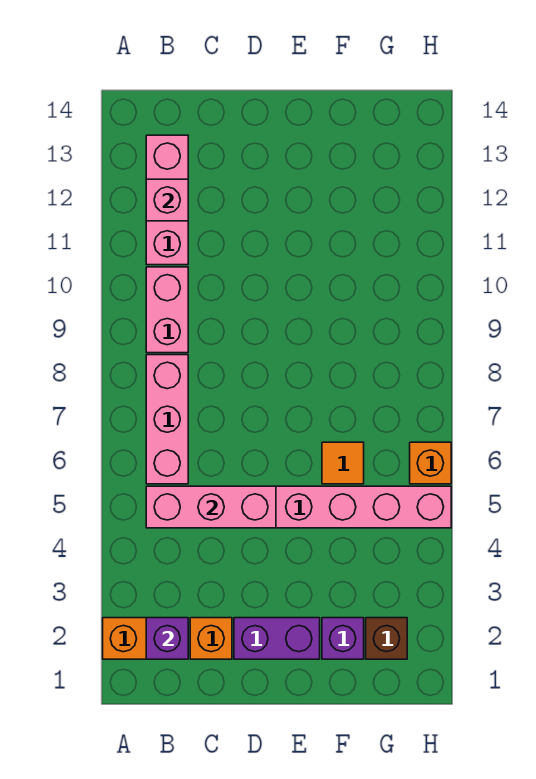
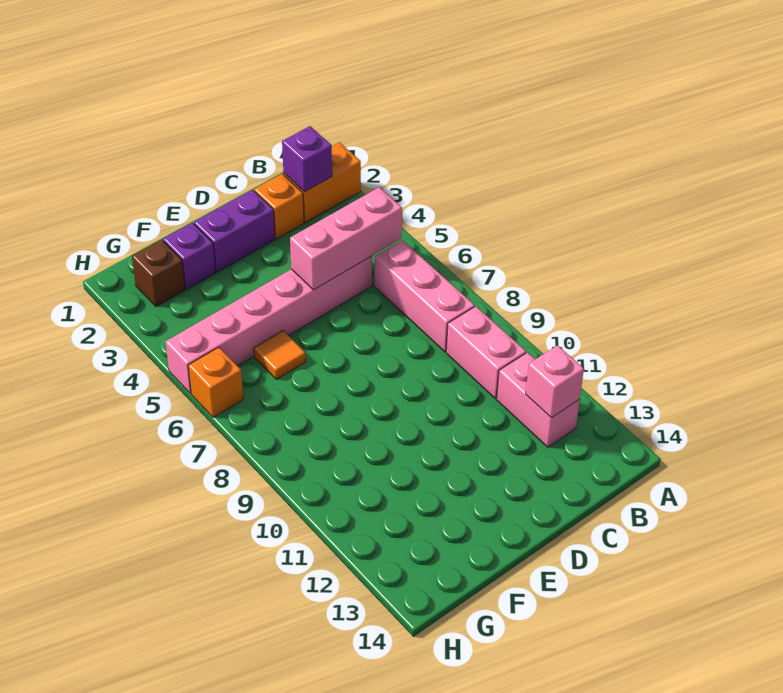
pink brick B11:B13 level 1 -> pink brick B11:B12 level 1

